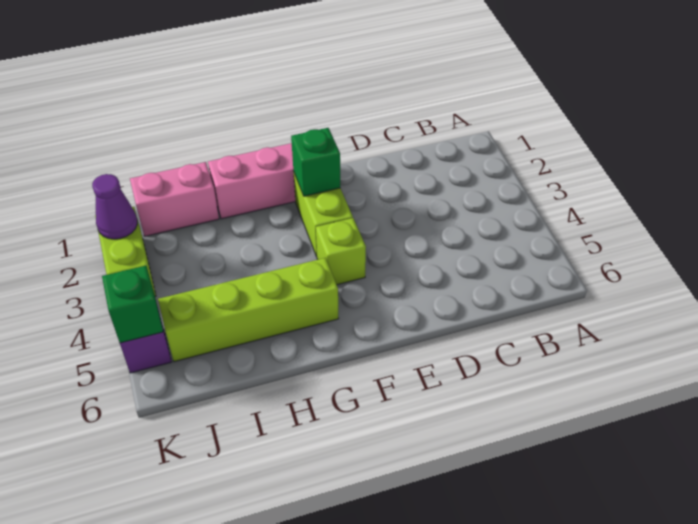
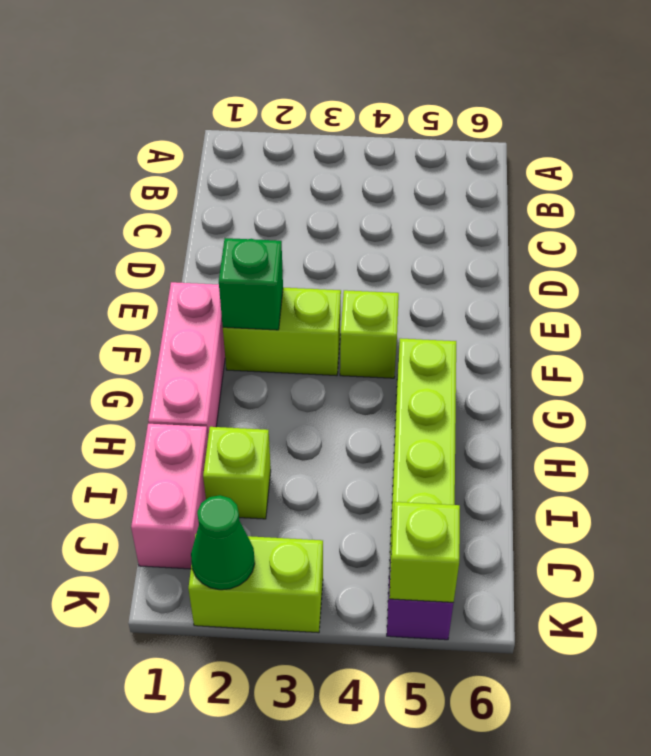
none -> lime brick I2 level 1
purple cone K2 level 2 -> green cone K2 level 2
green brick K5 level 2 -> lime brick K5 level 2

